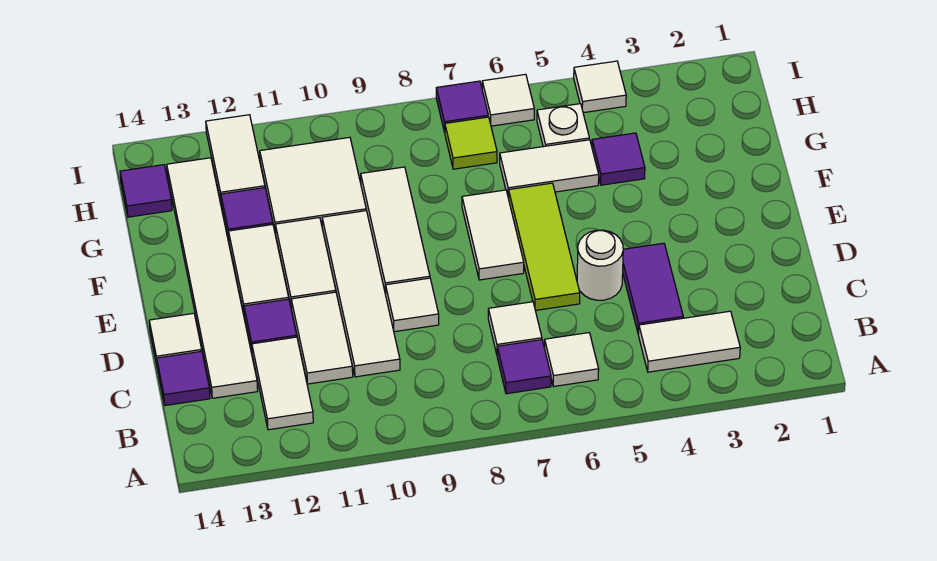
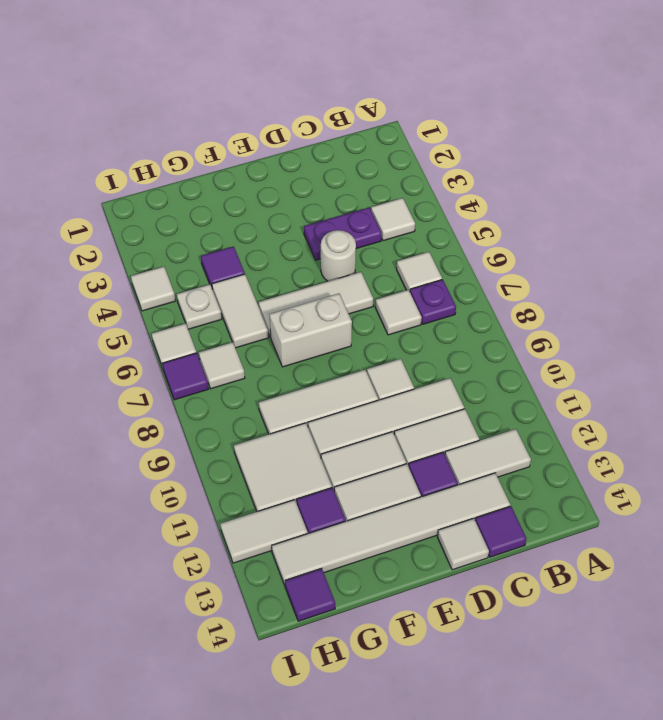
white tile B3:B4 level 1 -> white tile B4 level 1
purple tile B7 level 1 -> purple plate B7 level 1
purple tile C4:D4 level 1 -> purple plate C4:D4 level 1
lime tile D6:F6 level 1 -> white tile D6:F6 level 1
white tile E7:F7 level 1 -> white brick E7:F7 level 1
lime tile H7 level 1 -> white tile H7 level 1

